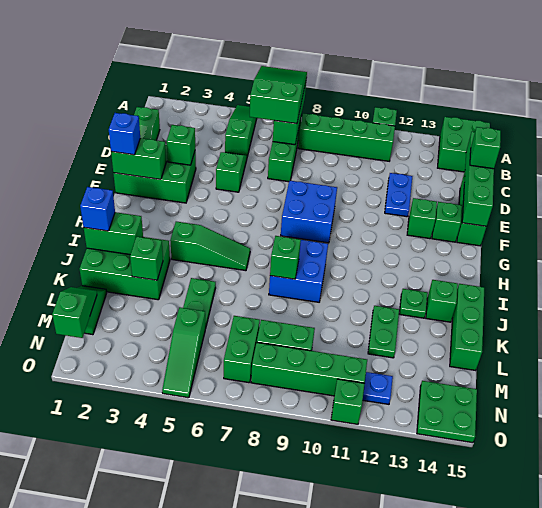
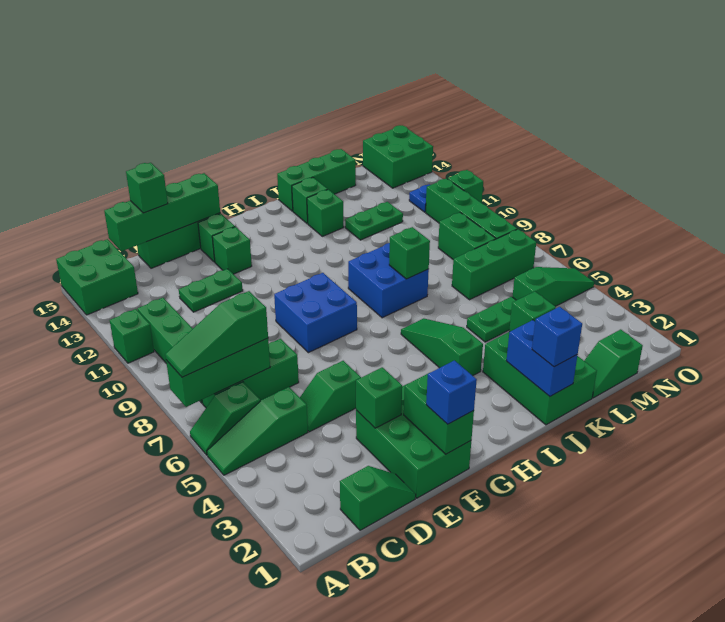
green slope A6:C7 level 3 top C -> green slope A7:C7 level 3 top C
blue plate D12:E12 level 1 -> green plate D12:E12 level 1
green brick J1:J2 level 2 -> blue brick J1:J2 level 2
green plate J13 level 1 -> green brick J13 level 1
green slope M1:N1 level 2 top N -> green slope A6:B6 level 1 top B
green brick M7:N7 level 1 -> green brick L7:N7 level 1
green plate N14:O15 level 1 -> green brick N14:O15 level 1

